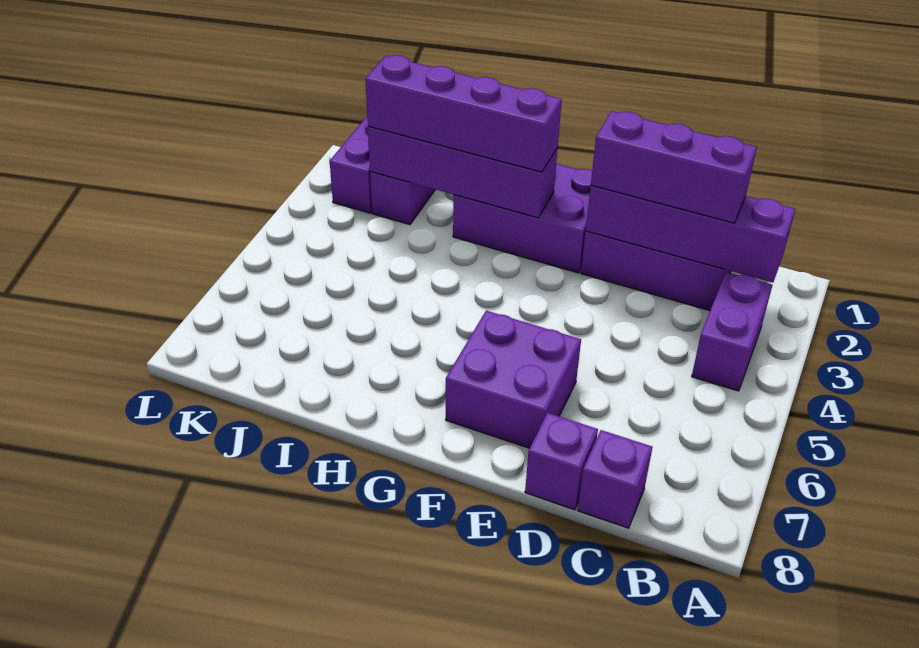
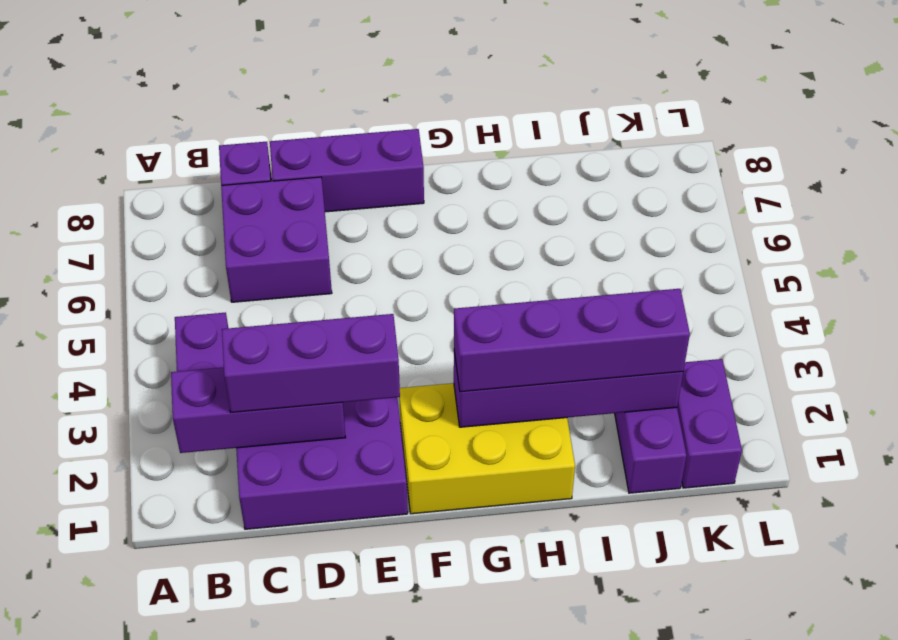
purple brick B2:E2 level 2 -> purple brick B2:D2 level 2
purple brick D8 level 1 -> purple brick D8:F8 level 1
purple brick E6:F7 level 1 -> purple brick C6:D7 level 1
purple brick F1:H2 level 1 -> yellow brick F1:H2 level 1

